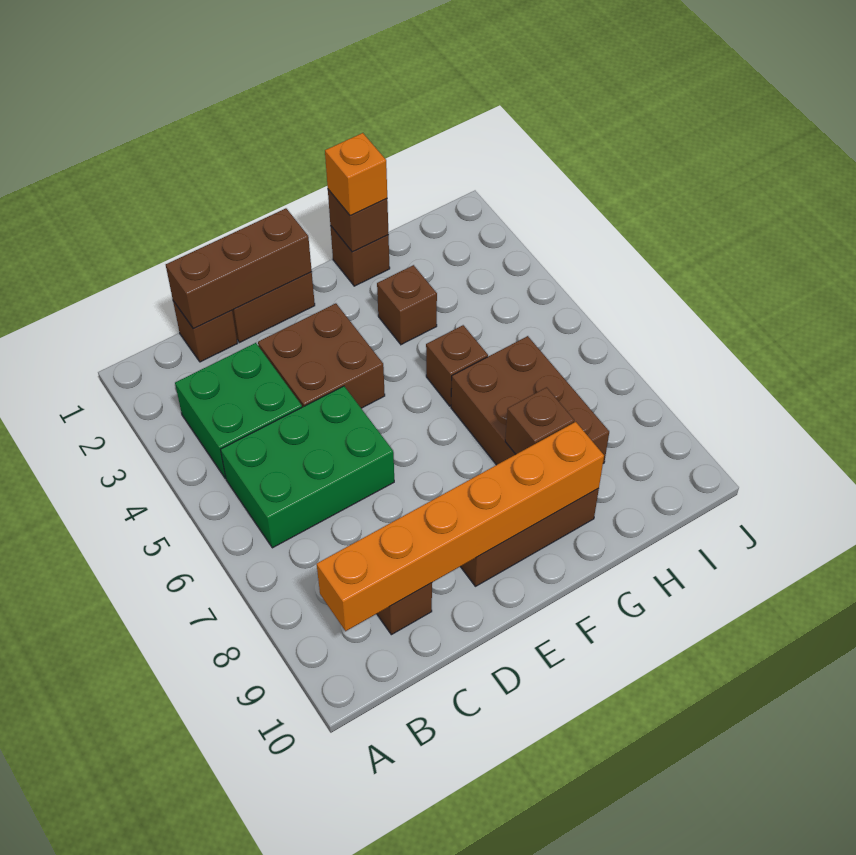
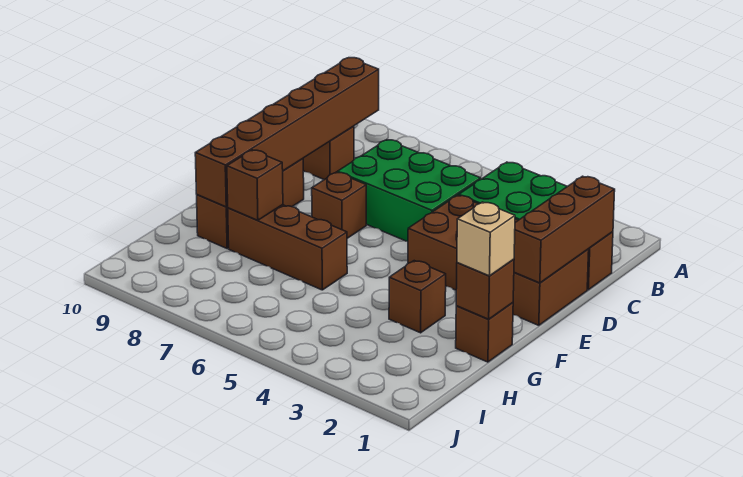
green brick B5:D6 level 1 -> green brick C5:D7 level 1
orange brick B9:G9 level 2 -> brown brick B9:G9 level 2
orange brick G1 level 3 -> tan brick G1 level 3
brown brick G5 level 1 -> brown brick E7 level 1
brown brick G6:H8 level 1 -> brown brick G6:G8 level 1

